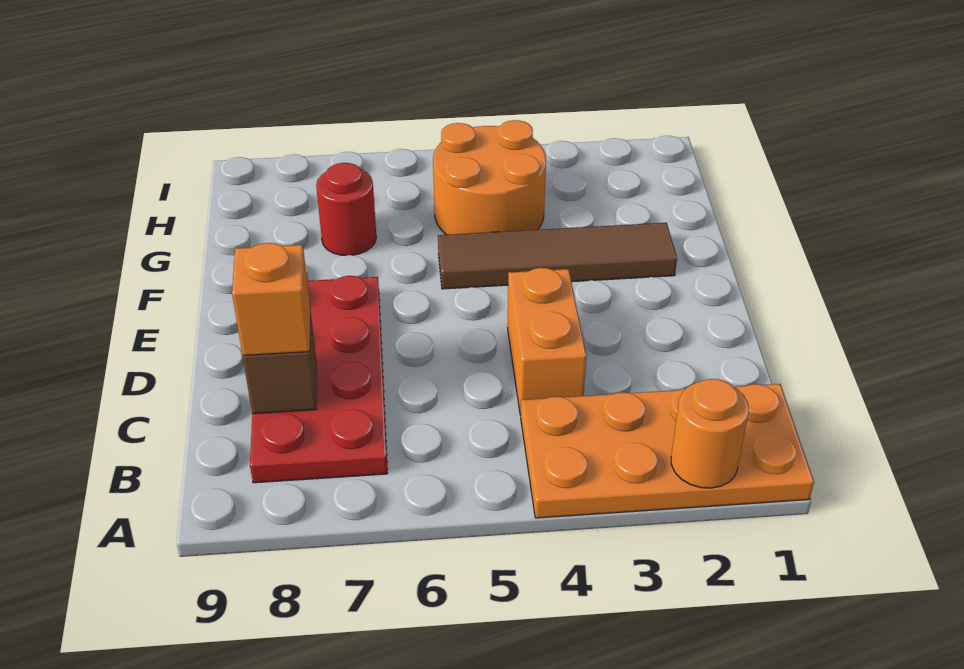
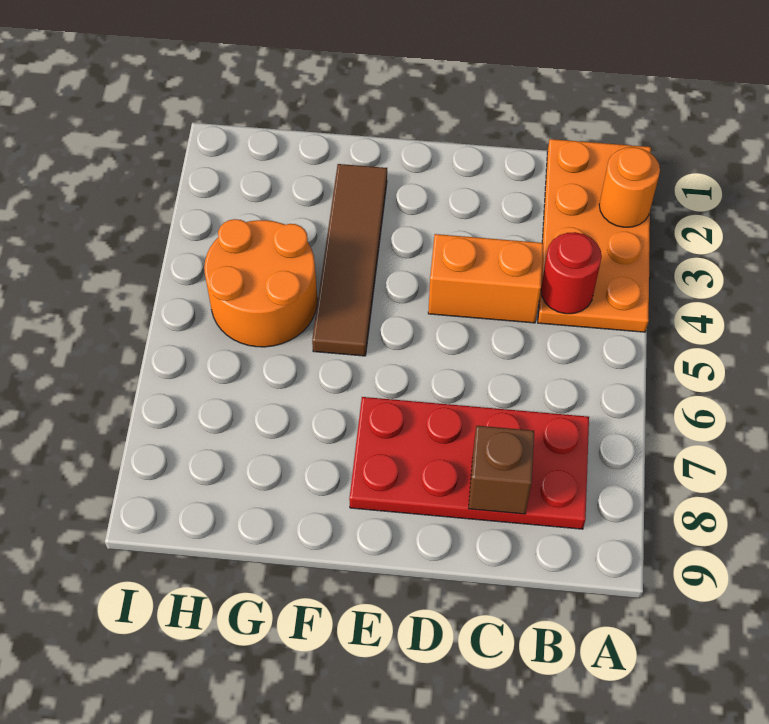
orange brick C8 level 3 -> none
red round brick G7 level 1 -> red round brick B4 level 2

